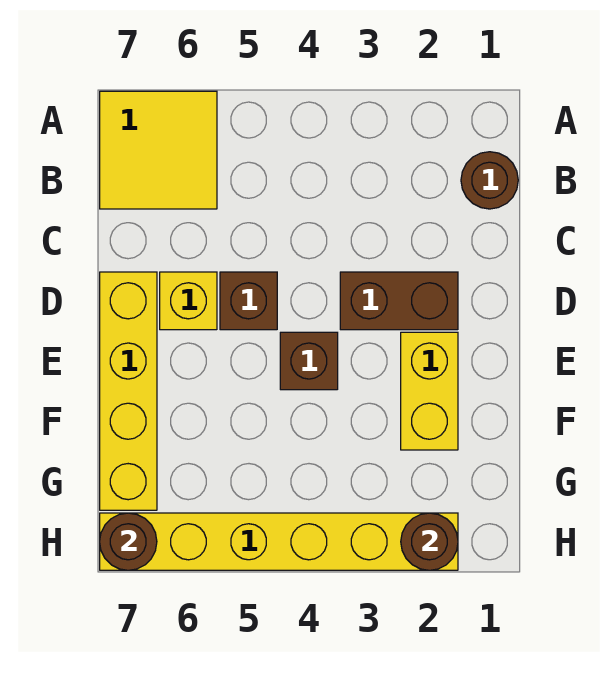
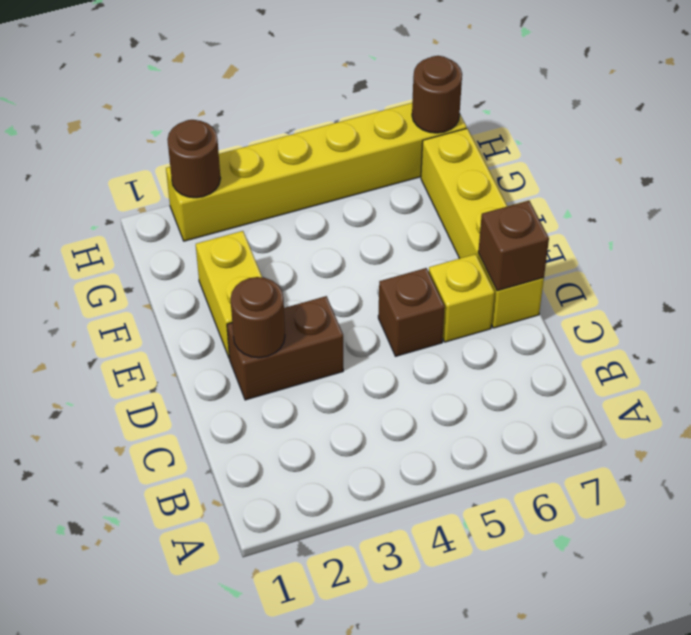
yellow tile A6:B7 level 1 -> none
brown round brick B1 level 1 -> brown round brick D2 level 2
brown brick E4 level 1 -> brown brick D7 level 2

